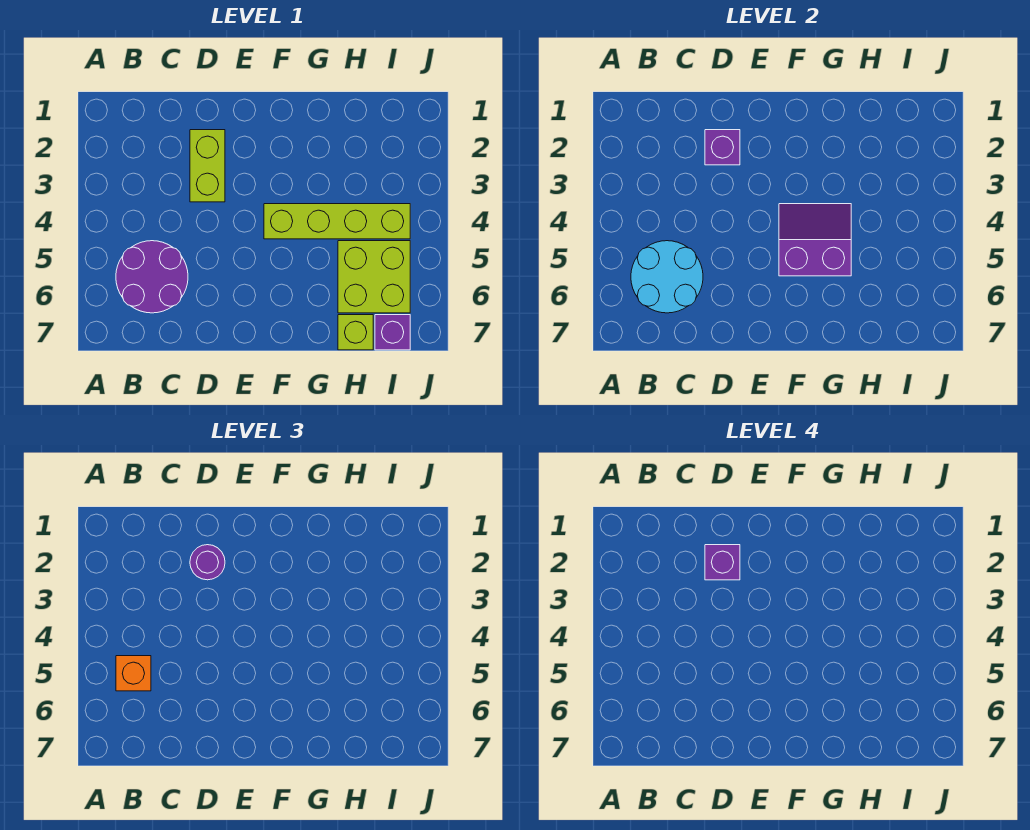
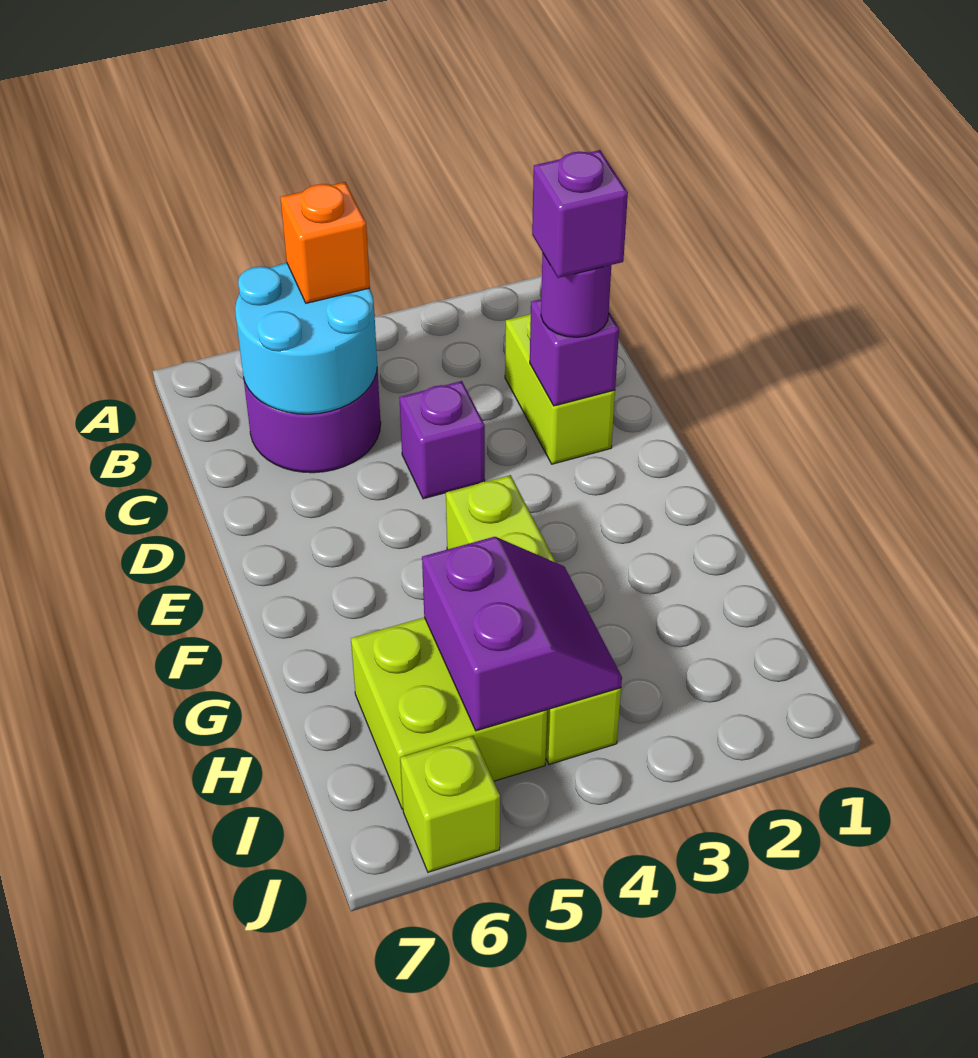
lime brick D2:D3 level 1 -> lime brick C2:D2 level 1
purple slope F4:G5 level 2 top 5 -> purple slope H4:I5 level 2 top 5
lime brick H7 level 1 -> lime brick J6 level 1
purple brick I7 level 1 -> purple brick D4 level 1

